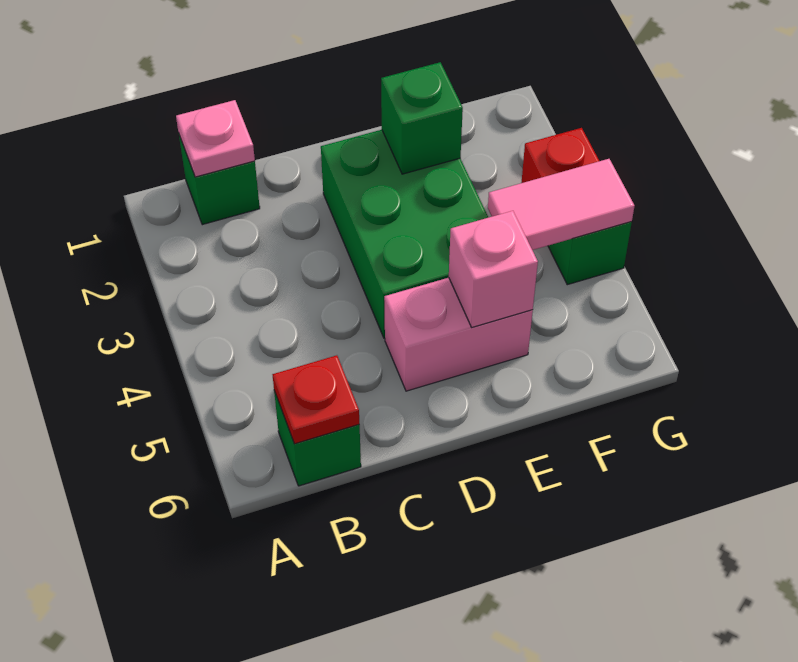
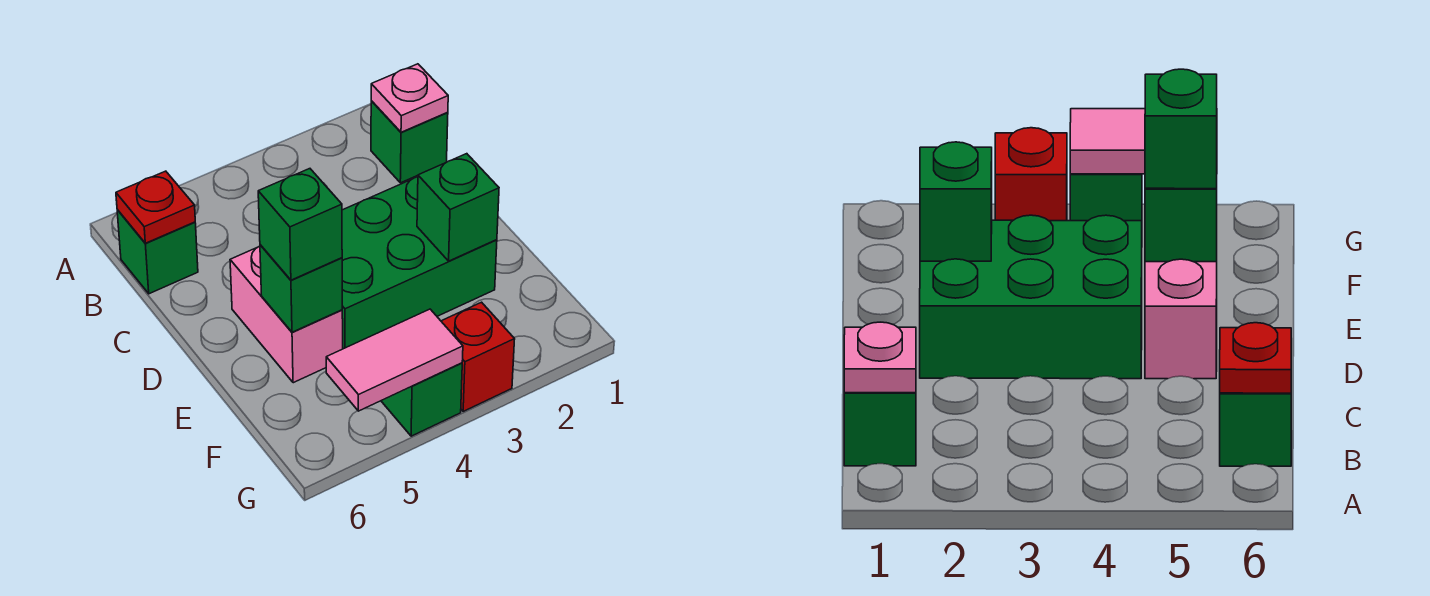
pink brick E5 level 2 -> green brick E5 level 2
none -> green brick E5 level 3
pink tile F4:G4 level 2 -> pink tile G4:G5 level 2

